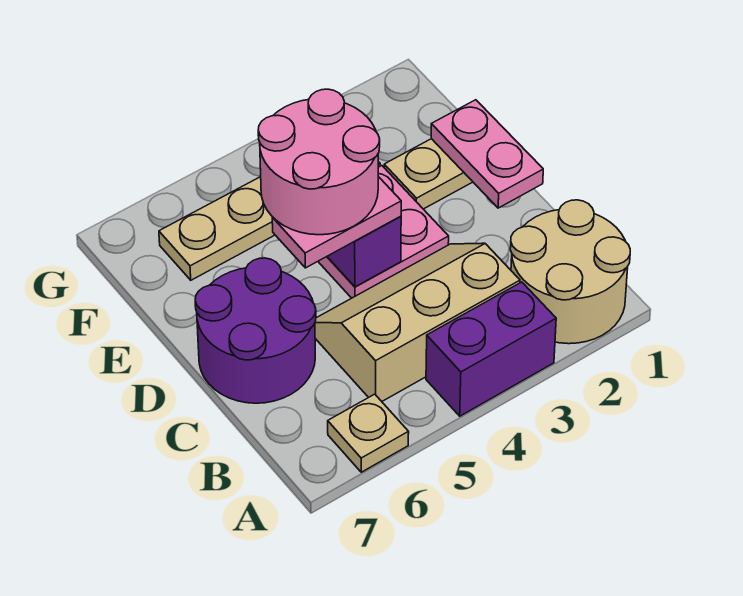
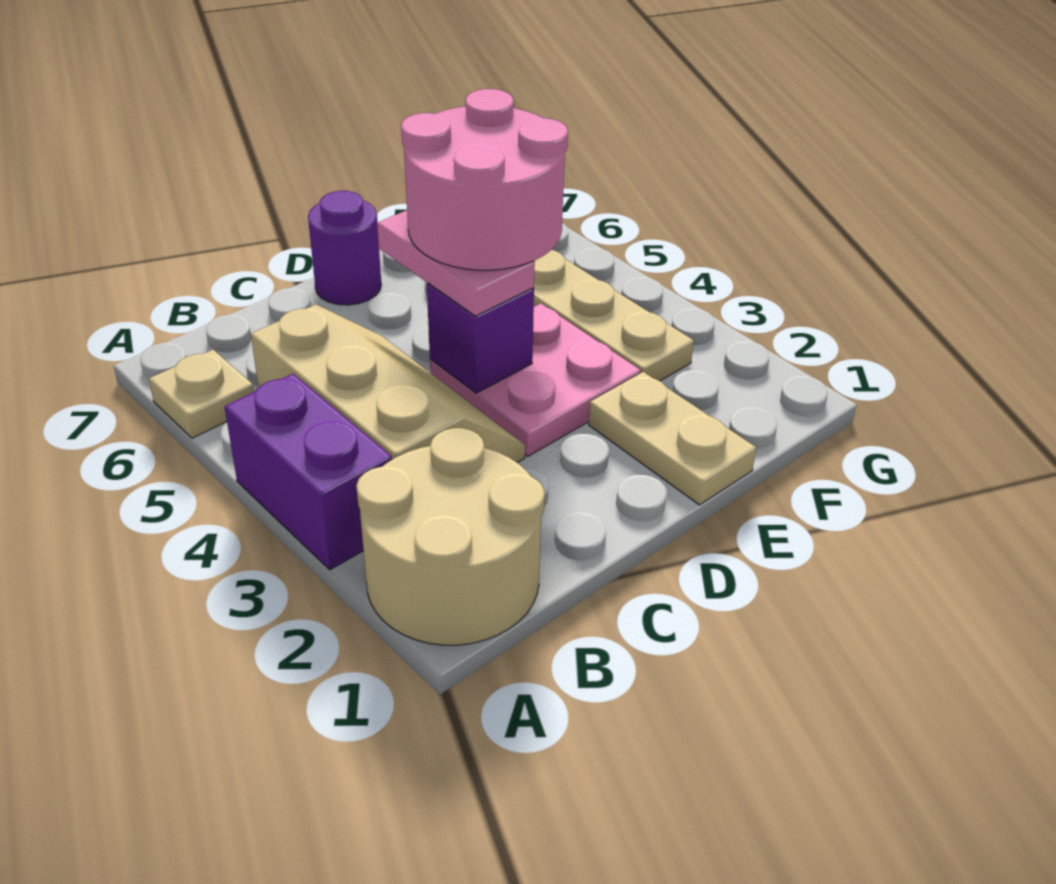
purple round brick C6:D7 level 1 -> purple round brick D7 level 1
pink plate D1:E1 level 2 -> none

